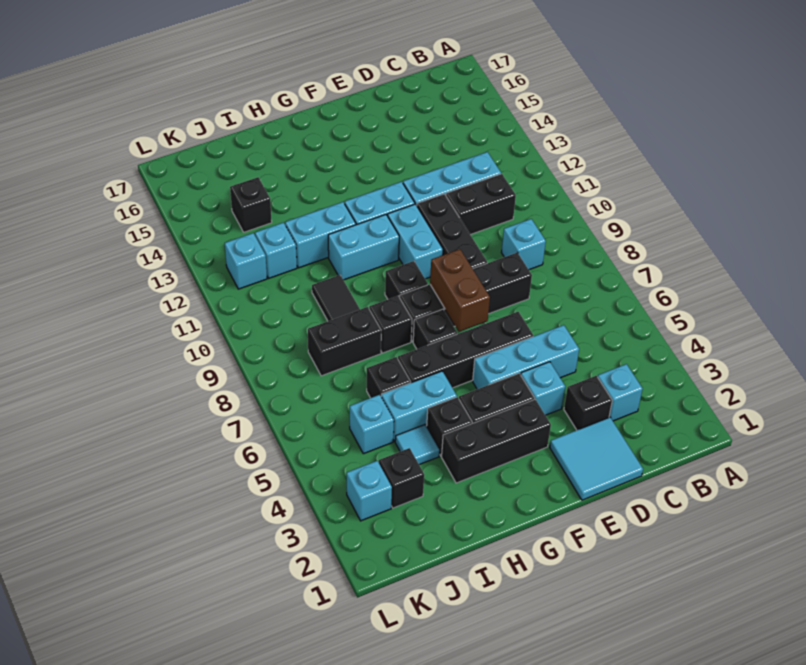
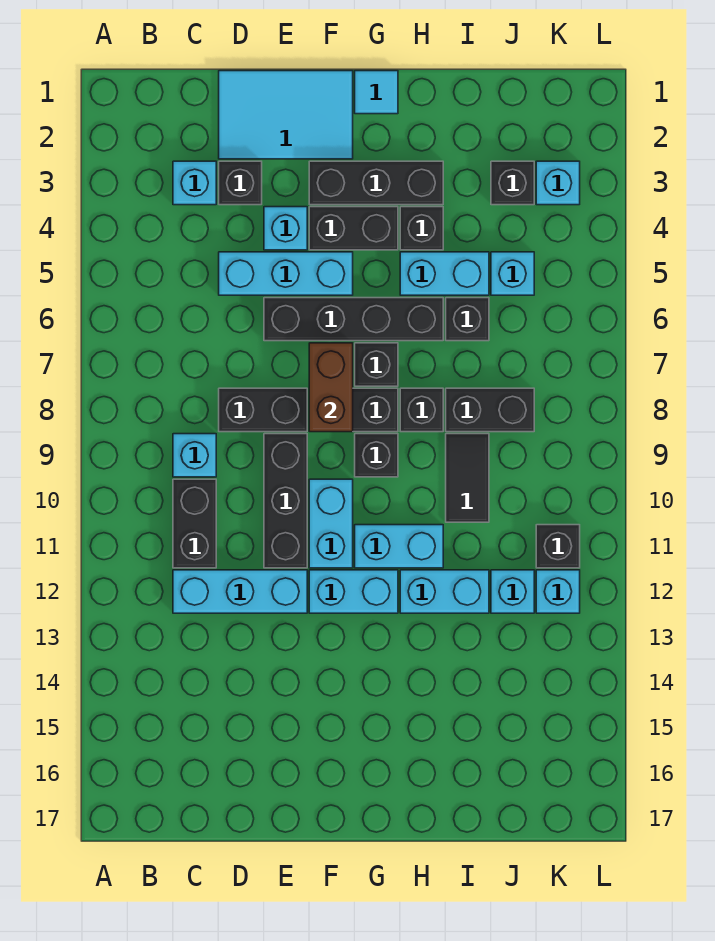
black brick C11:D11 level 1 -> black brick C10:C11 level 1
cyan tile D1:E2 level 1 -> cyan tile D1:F2 level 1
cyan tile I4 level 1 -> cyan tile G1 level 1
black brick J14 level 1 -> black brick K11 level 1

